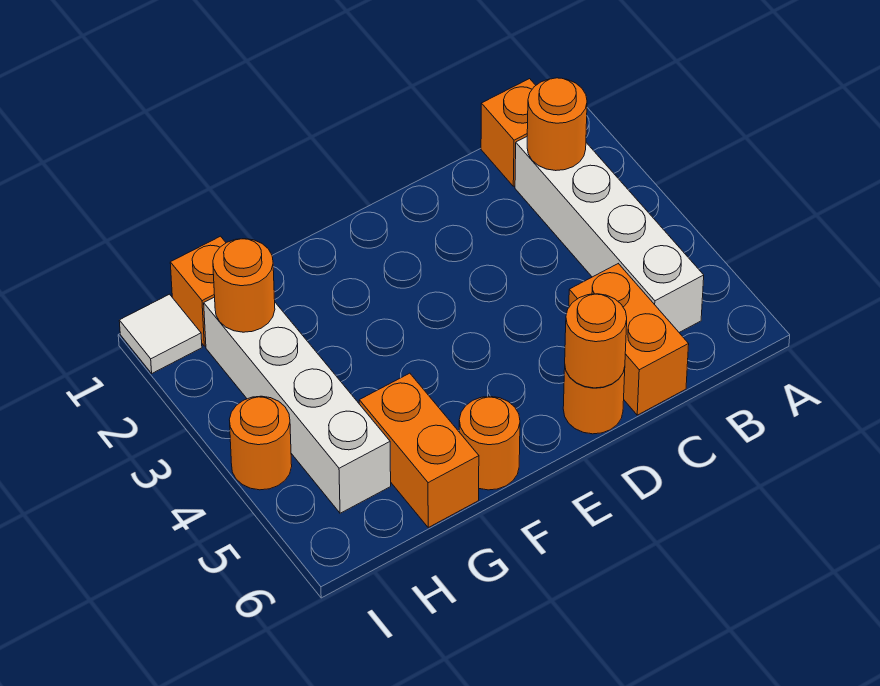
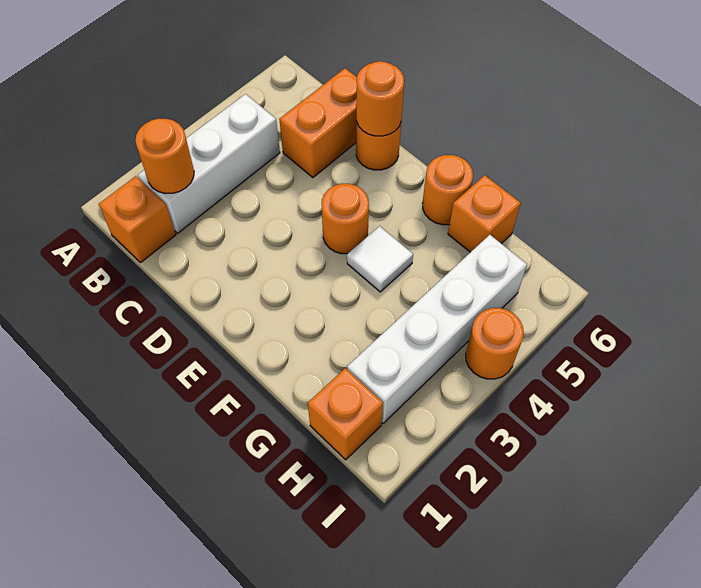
white brick B2:B5 level 1 -> white brick B2:B4 level 1
orange brick G5:G6 level 1 -> orange brick G6 level 1
orange round brick H2 level 2 -> orange round brick E4 level 1
white tile I1 level 1 -> white tile F4 level 1

